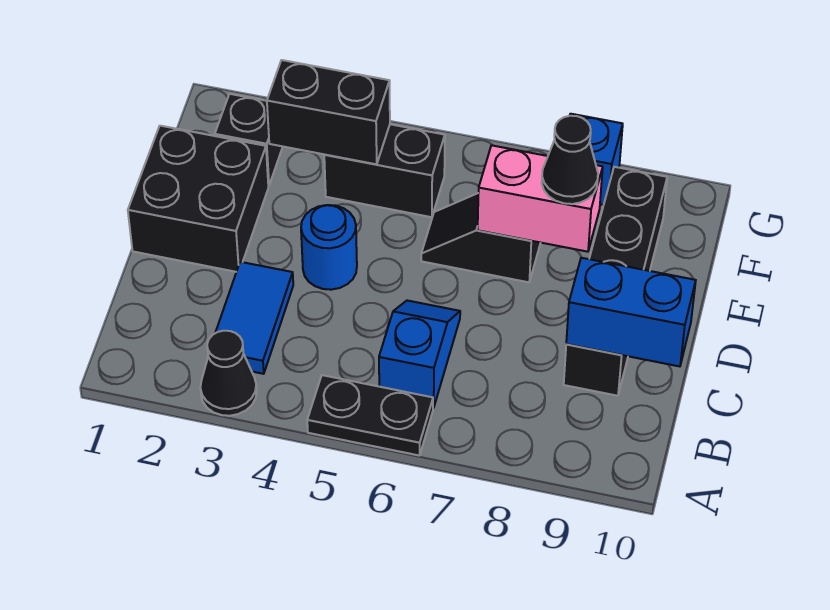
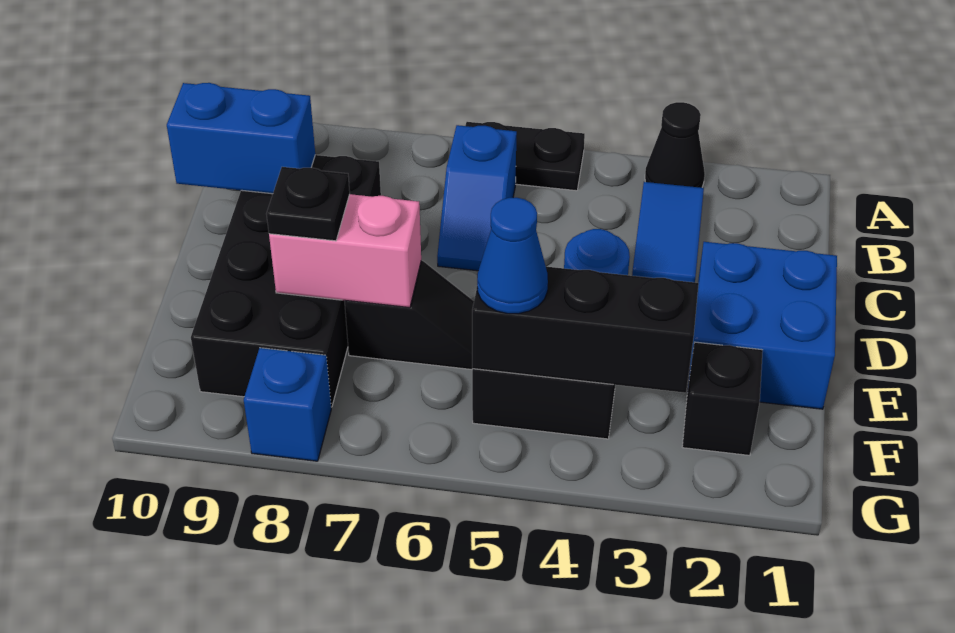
black brick C9:F9 level 1 -> black brick C8:F9 level 1
black brick D1:E2 level 1 -> blue brick D1:E2 level 1
black cone E8 level 3 -> black plate E8 level 3
black brick F3:F4 level 2 -> black brick F3:F5 level 2
none -> blue cone F5 level 3

